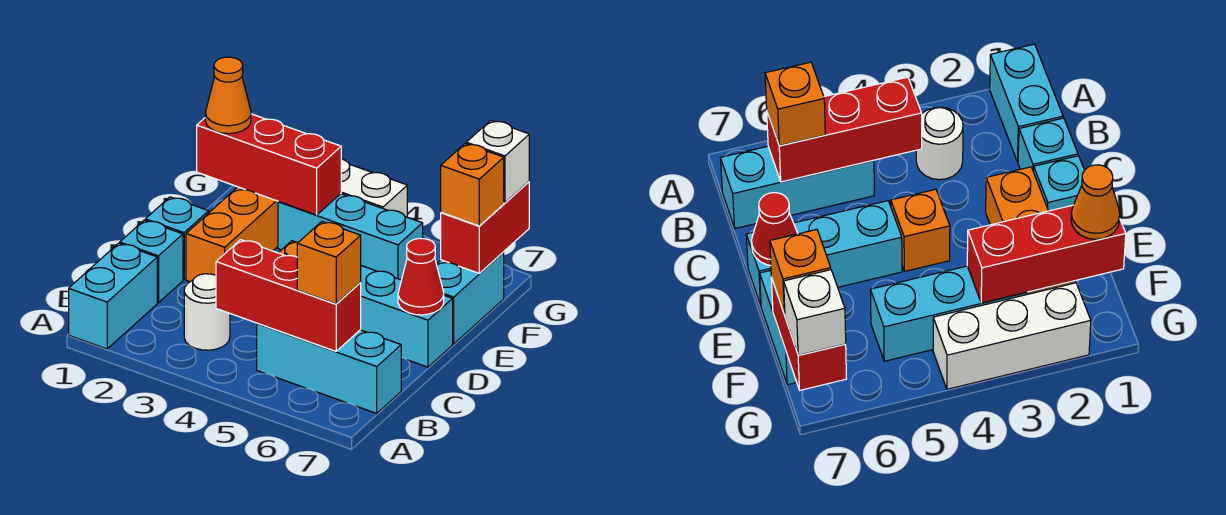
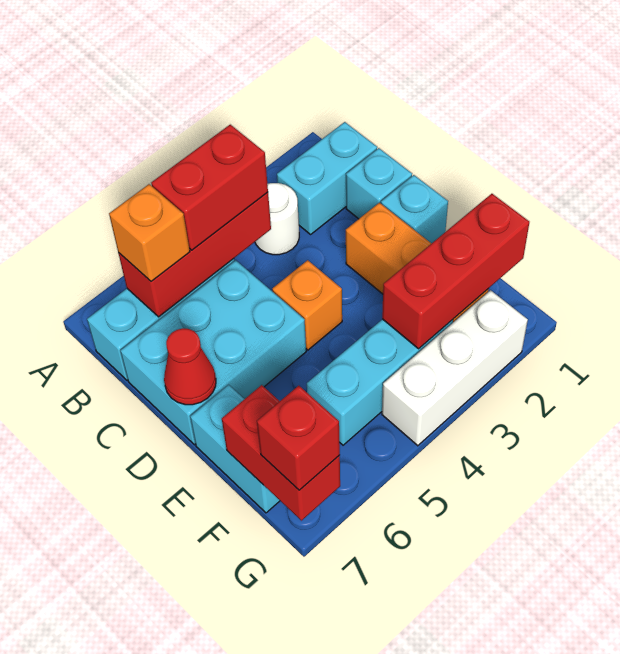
cyan brick A1:B1 level 1 -> cyan brick B1:B2 level 1
none -> red brick B4:B5 level 3
cyan brick D5:D7 level 1 -> cyan brick C5:D7 level 1
orange cone F1 level 3 -> none
orange brick F7 level 3 -> none
white brick G7 level 3 -> red brick G7 level 3

